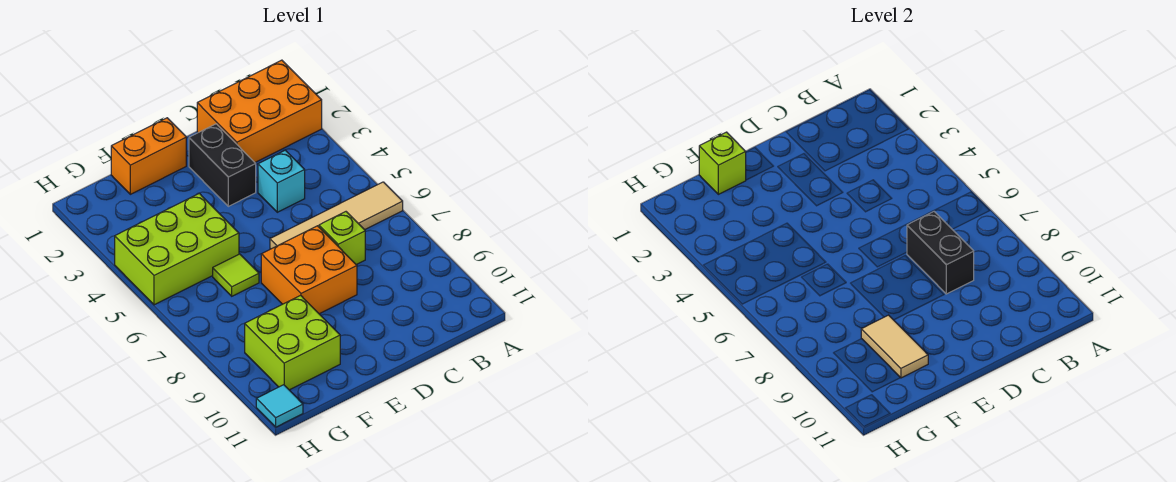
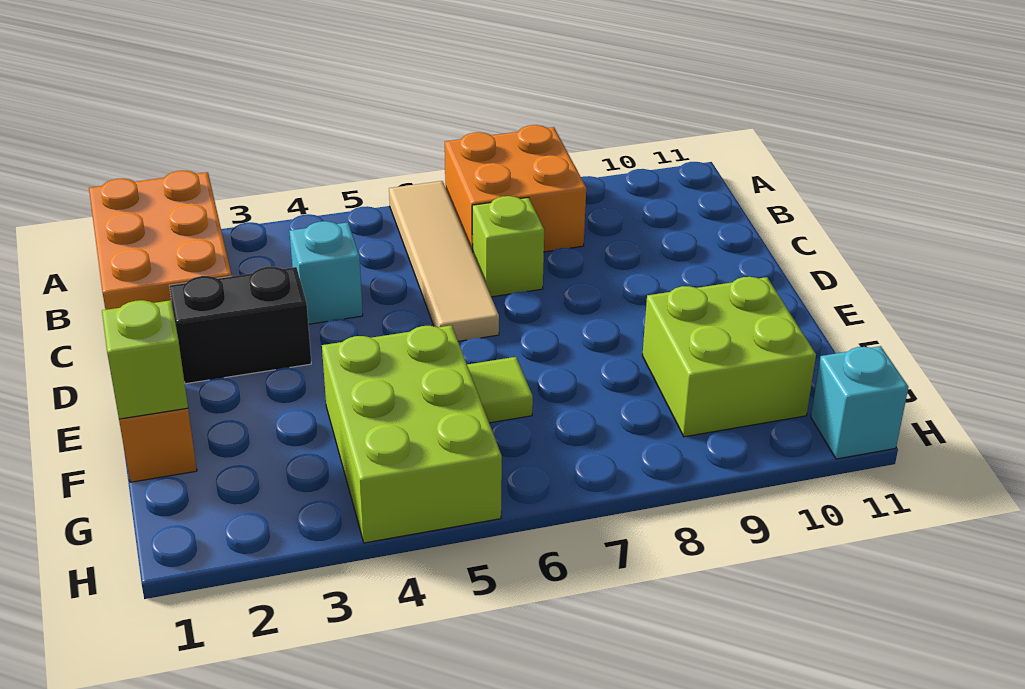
black brick C7:C8 level 2 -> none
orange brick D7:E8 level 1 -> orange brick A7:B8 level 1
tan tile F9:F10 level 2 -> none
cyan tile H11 level 1 -> cyan brick H11 level 1

